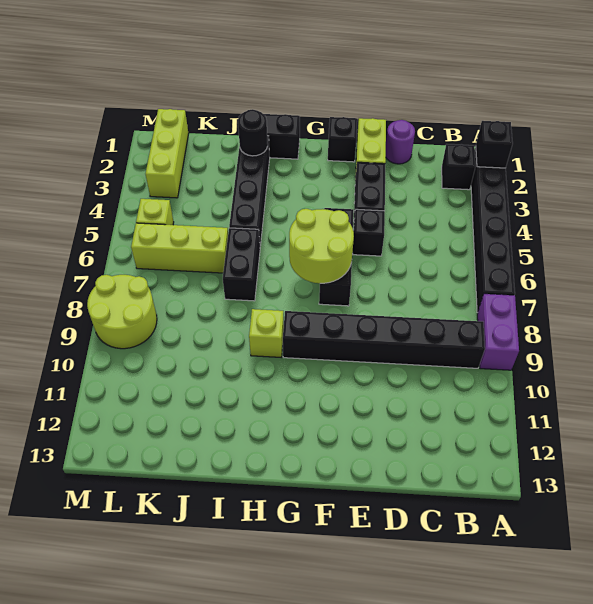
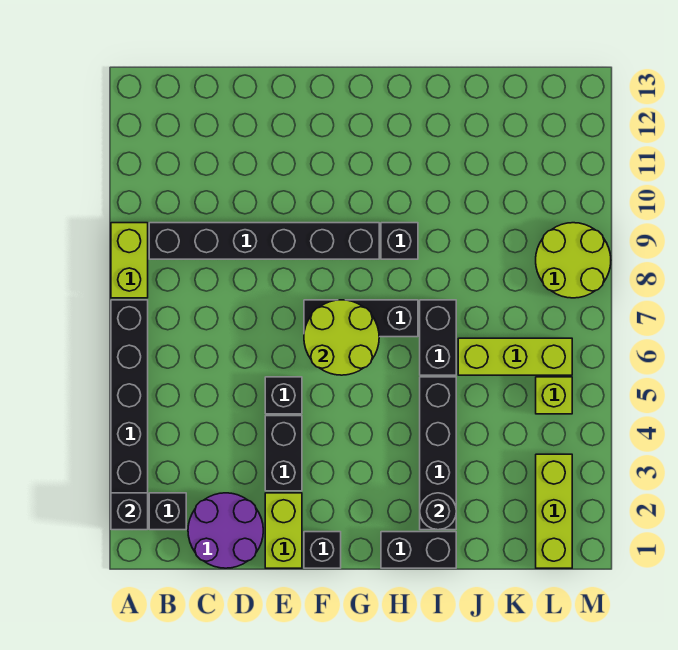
purple brick A8:A9 level 1 -> lime brick A8:A9 level 1
purple round brick D1 level 1 -> purple round brick C1:D2 level 1
black brick F5:F7 level 1 -> black brick F7:H7 level 1
lime brick H9 level 1 -> black brick H9 level 1

